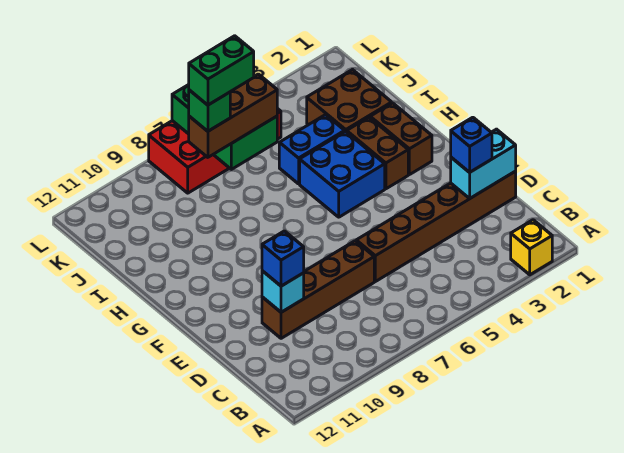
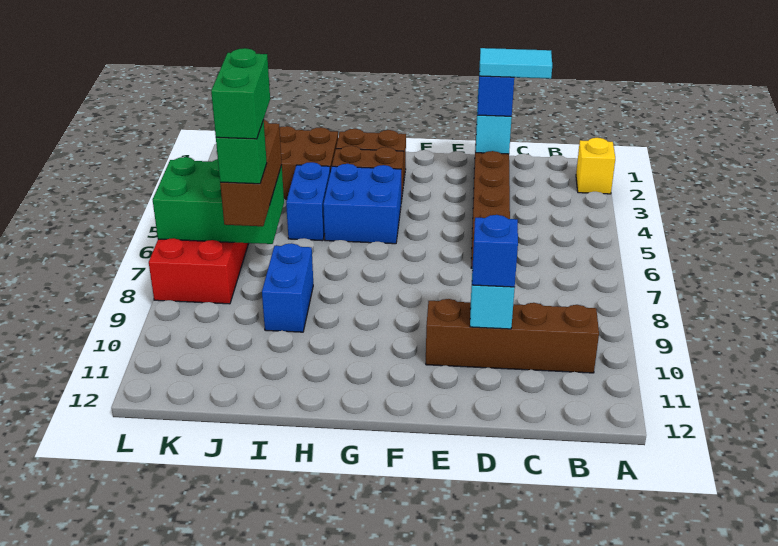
none -> cyan tile C2:D2 level 4
brown brick D7:D10 level 1 -> brown brick B10:E10 level 1
none -> blue brick I8:I9 level 1

